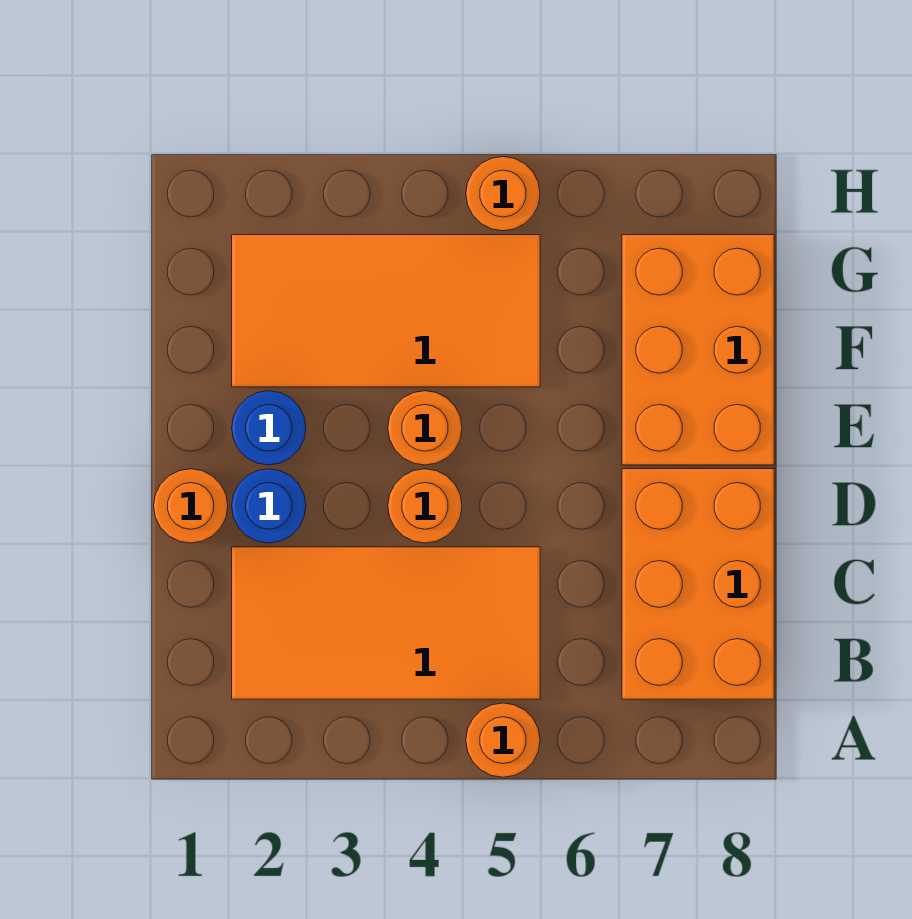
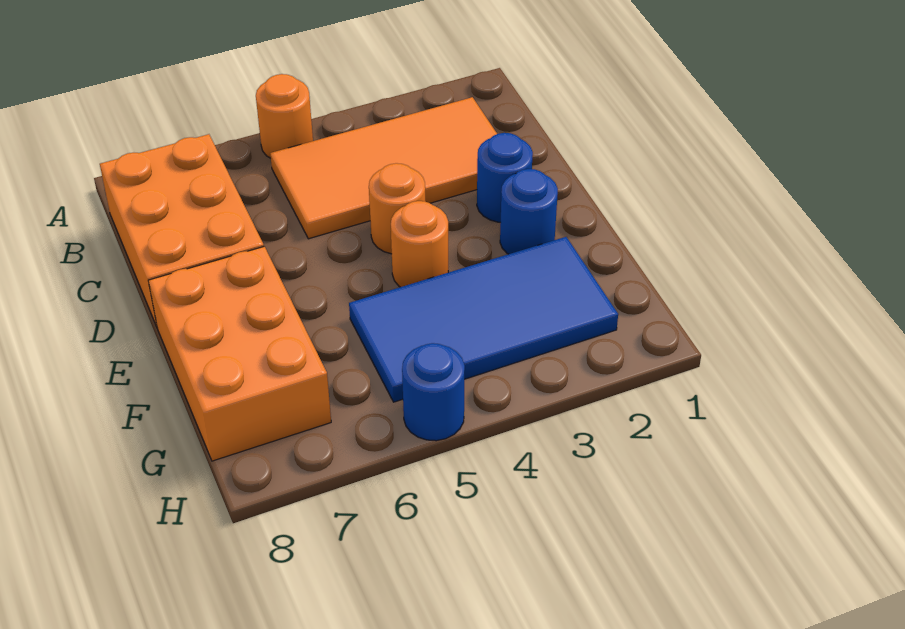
orange round brick D1 level 1 -> none
orange tile F2:G5 level 1 -> blue tile F2:G5 level 1
orange round brick H5 level 1 -> blue round brick H5 level 1

